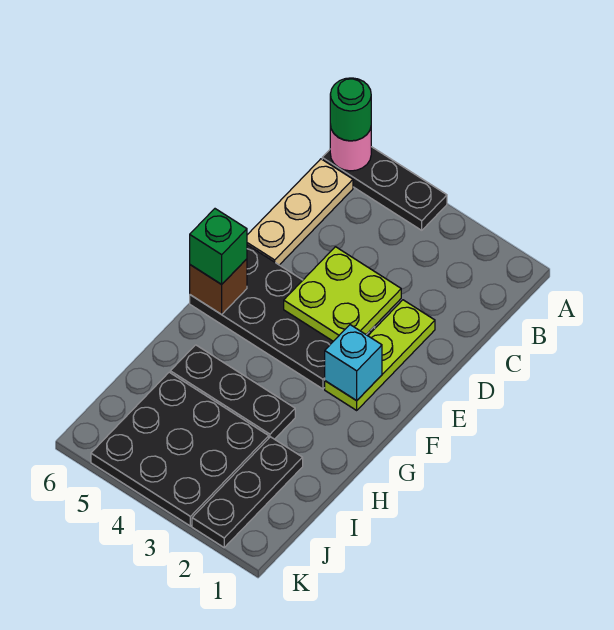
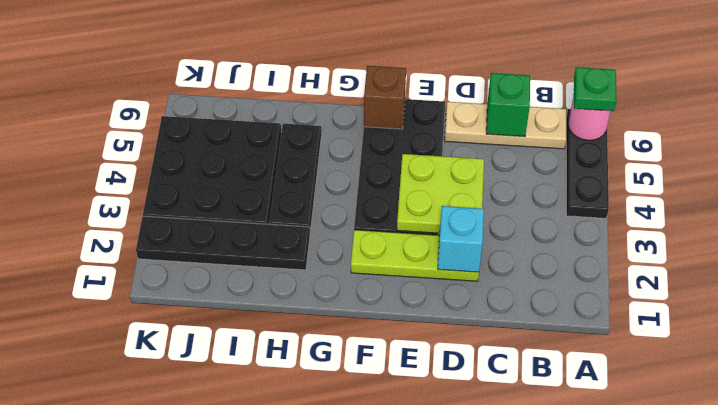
green round brick A6 level 3 -> green plate A6 level 3
cyan brick F2 level 2 -> cyan brick D2 level 2
green brick F6 level 3 -> green brick C6 level 2
black plate I2:K2 level 1 -> black plate H2:K2 level 1

